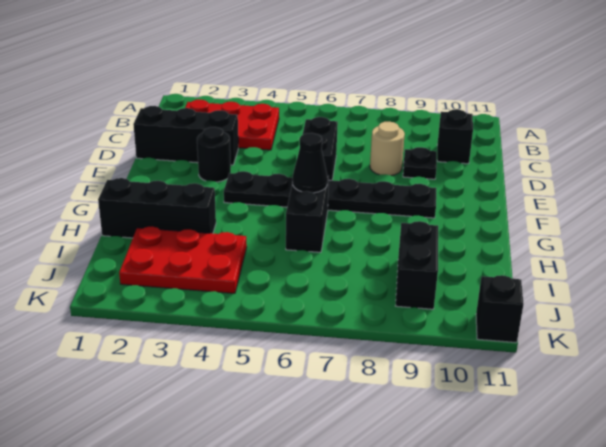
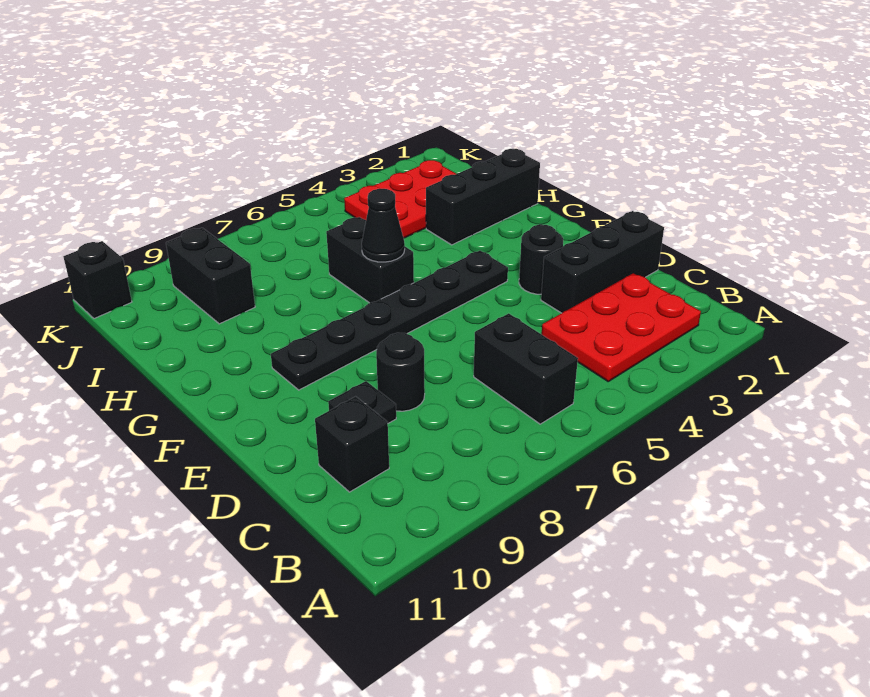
black brick D6:E6 level 1 -> black brick B6:C6 level 1
tan round brick D8 level 1 -> black round brick D8 level 1

